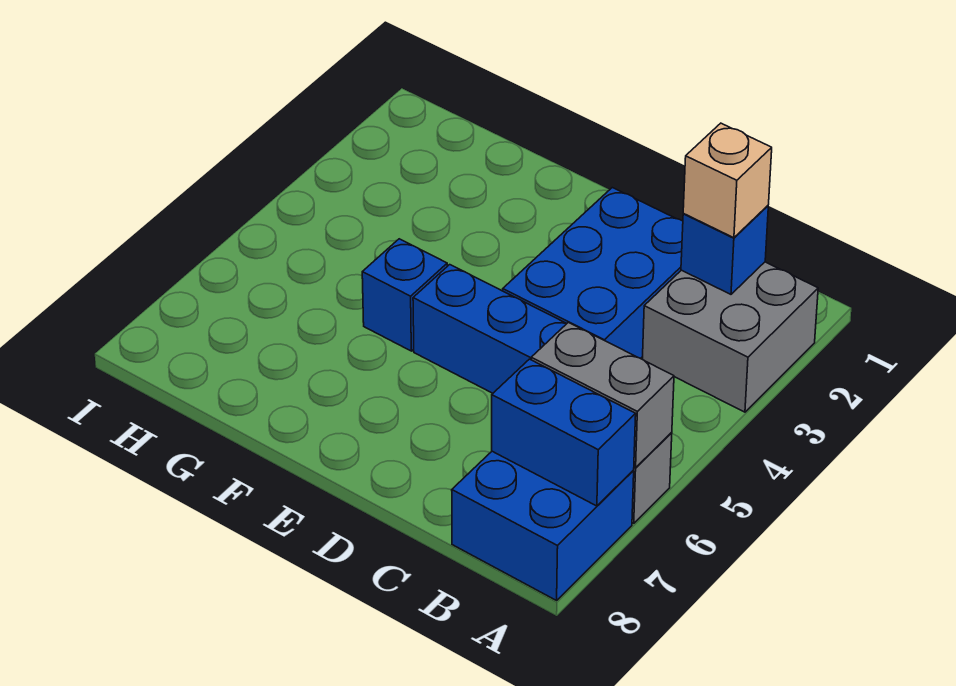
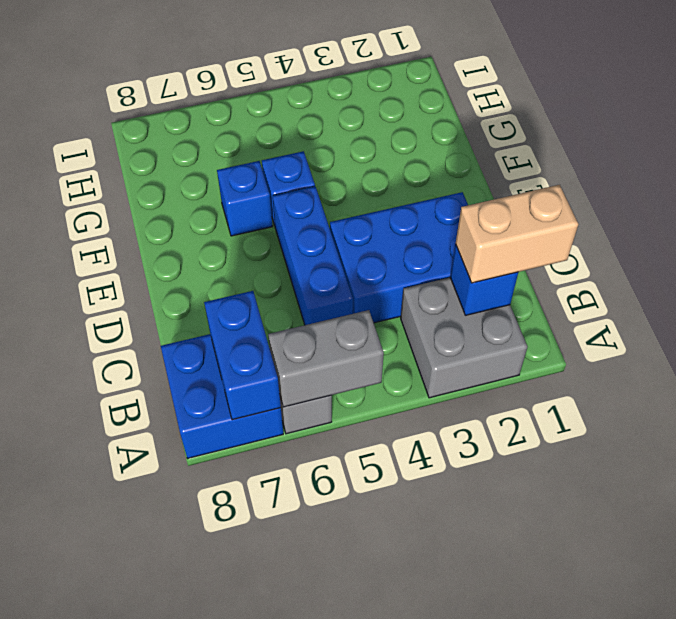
grey brick A6:B6 level 2 -> grey brick A5:A6 level 2
tan brick B2 level 3 -> tan brick B1:B2 level 3
none -> blue brick F6 level 1

